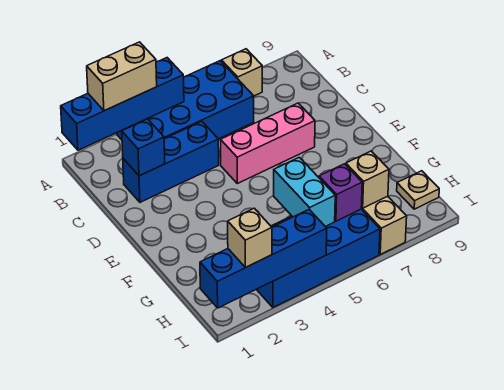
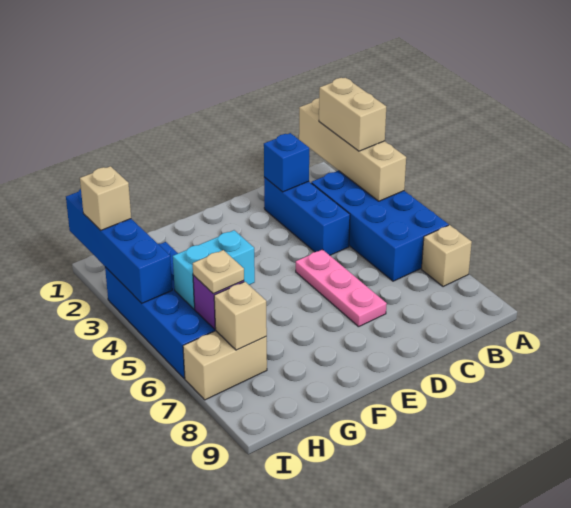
blue brick A1:A4 level 2 -> tan brick A1:A4 level 2
pink brick D5:D7 level 1 -> pink plate D5:D7 level 1
tan plate H9 level 1 -> tan plate H6 level 3

